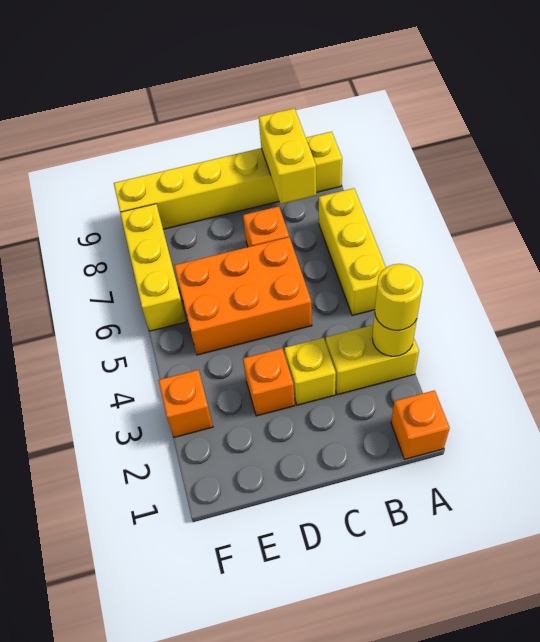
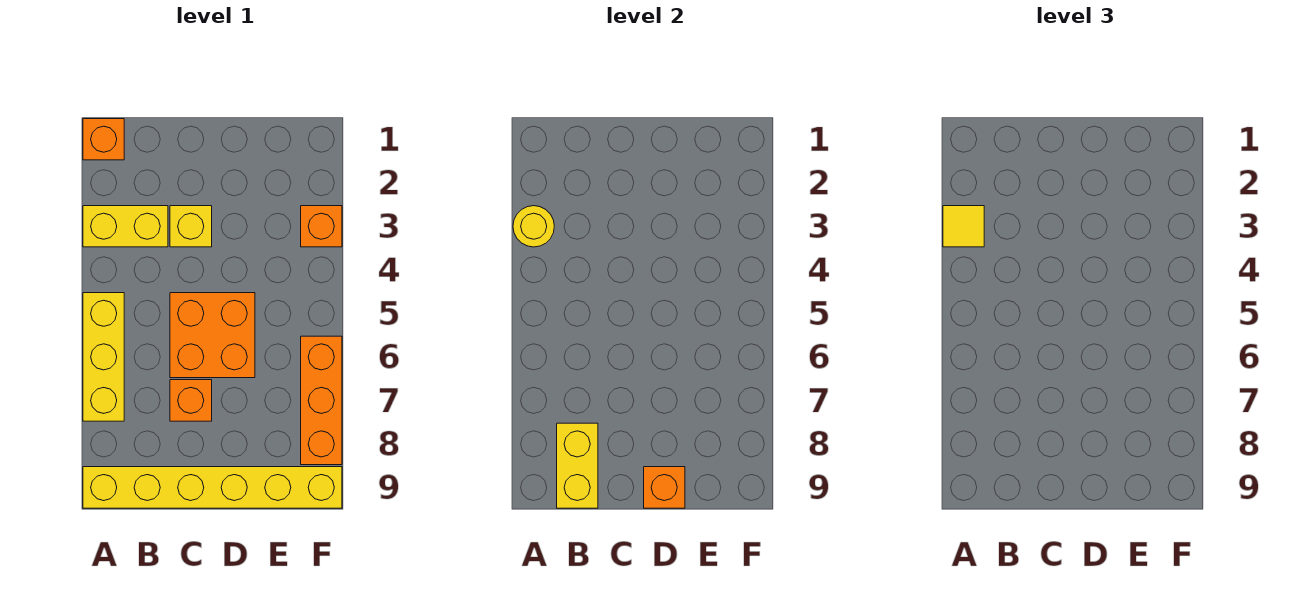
yellow round brick A3 level 3 -> yellow tile A3 level 3
orange brick C5:E6 level 1 -> orange brick C5:D6 level 1
orange brick D3 level 1 -> orange brick D9 level 2
yellow brick F6:F8 level 1 -> orange brick F6:F8 level 1

